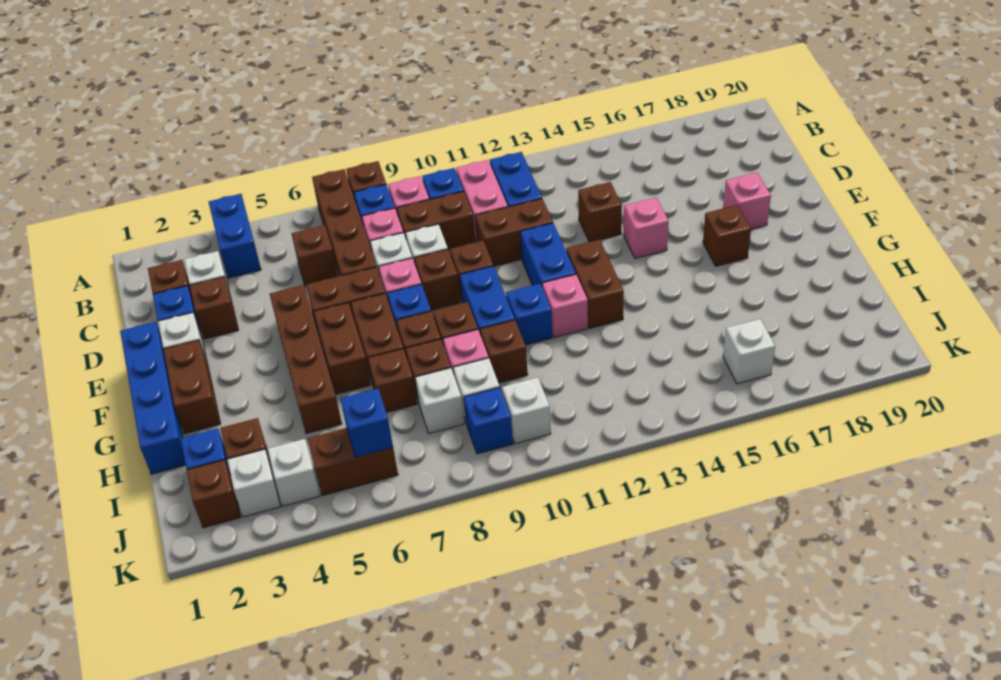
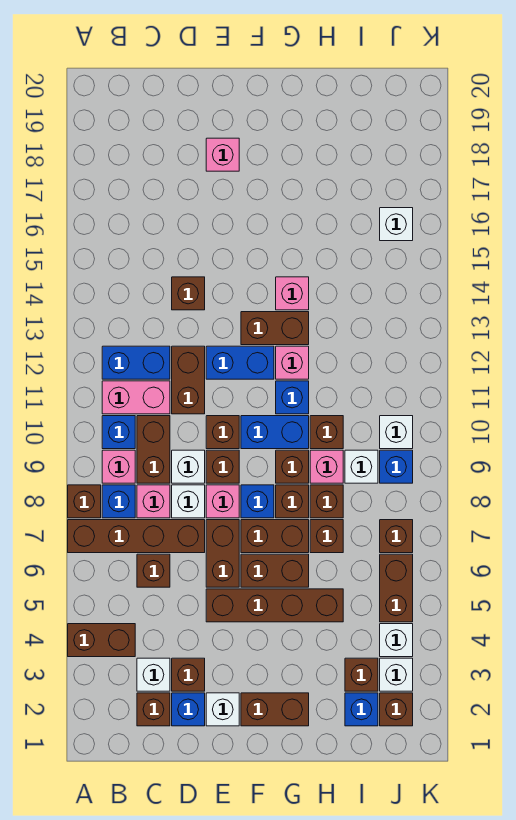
blue brick A4:B4 level 1 -> brown brick A4:B4 level 1
blue brick E1:H1 level 1 -> none
pink brick E15 level 1 -> pink brick G14 level 1
brown brick F17 level 1 -> brown brick J7 level 1
white brick I8 level 1 -> none
blue brick J6 level 2 -> none

